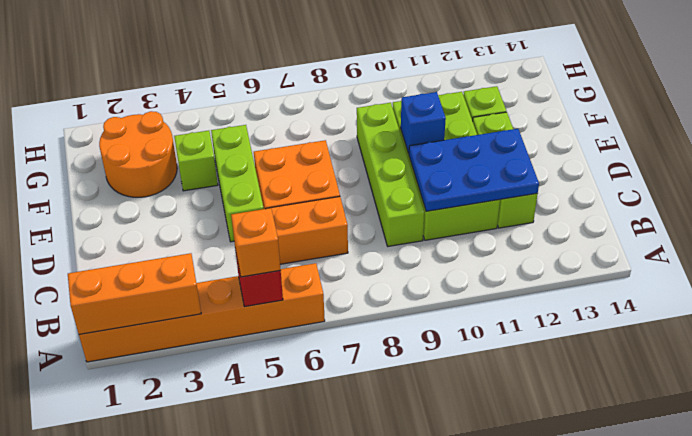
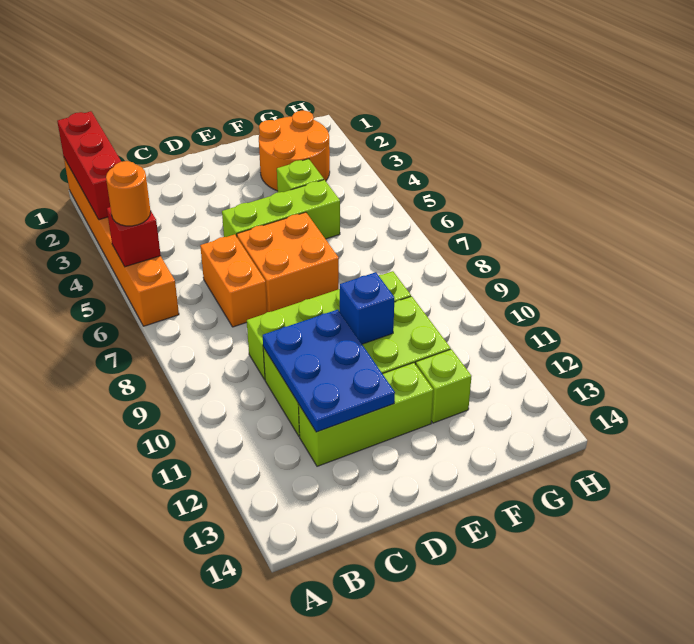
orange brick A1:A3 level 2 -> red brick A1:A3 level 2
orange brick A5 level 3 -> orange round brick A5 level 3

